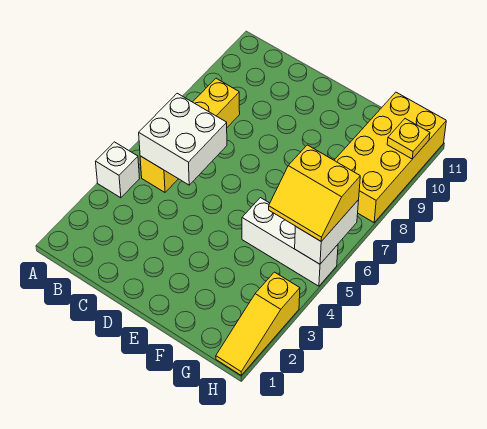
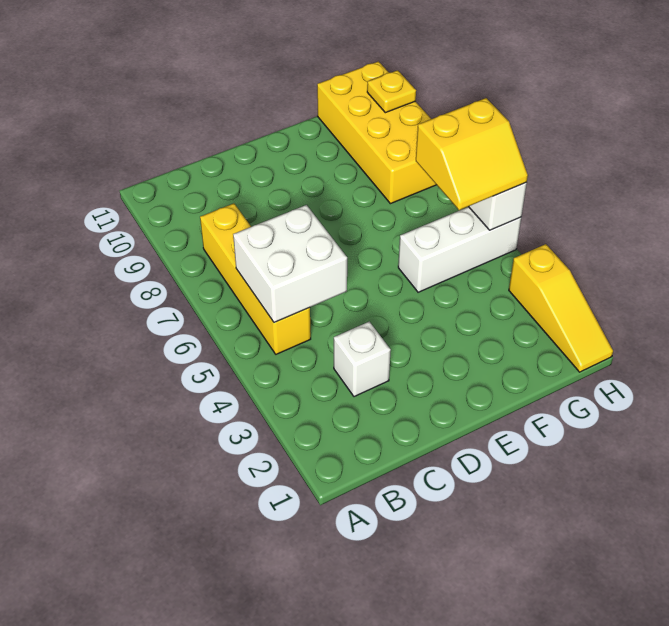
white brick A4 level 1 -> white brick C3 level 1

